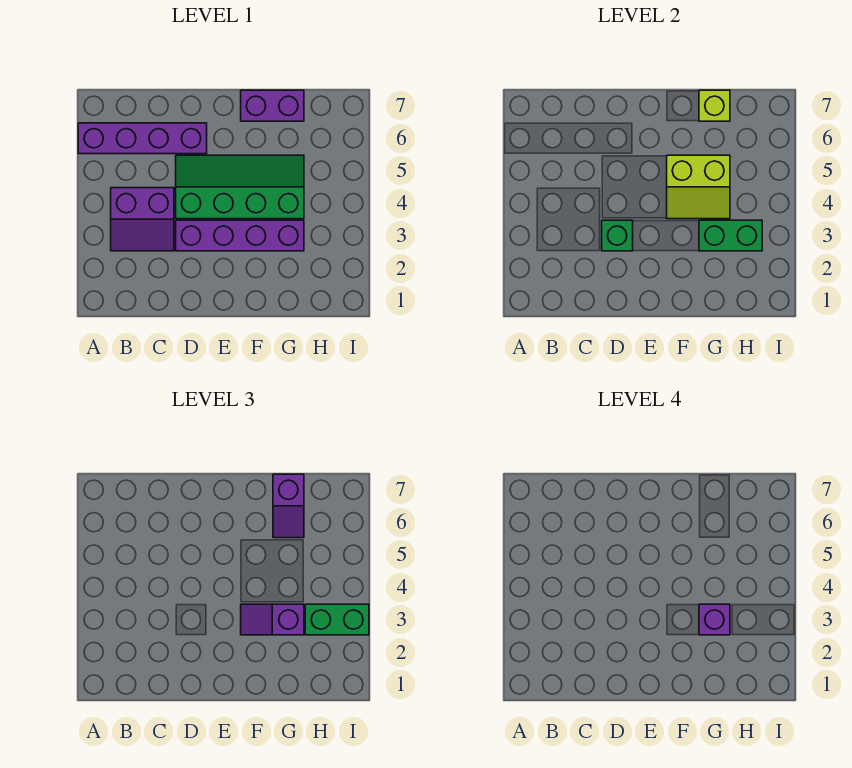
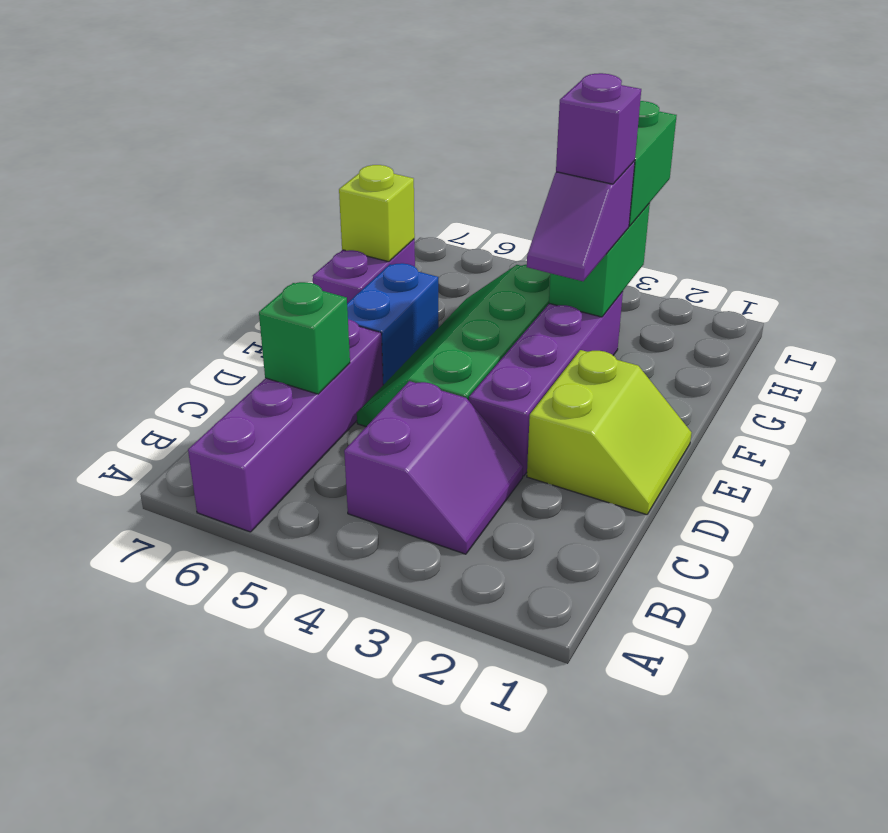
green brick D3 level 2 -> green brick C6 level 2
none -> blue brick E6:F6 level 1
lime slope F4:G5 level 2 top 5 -> lime slope D1:E2 level 1 top 2
purple slope G6:G7 level 3 top 7 -> none

